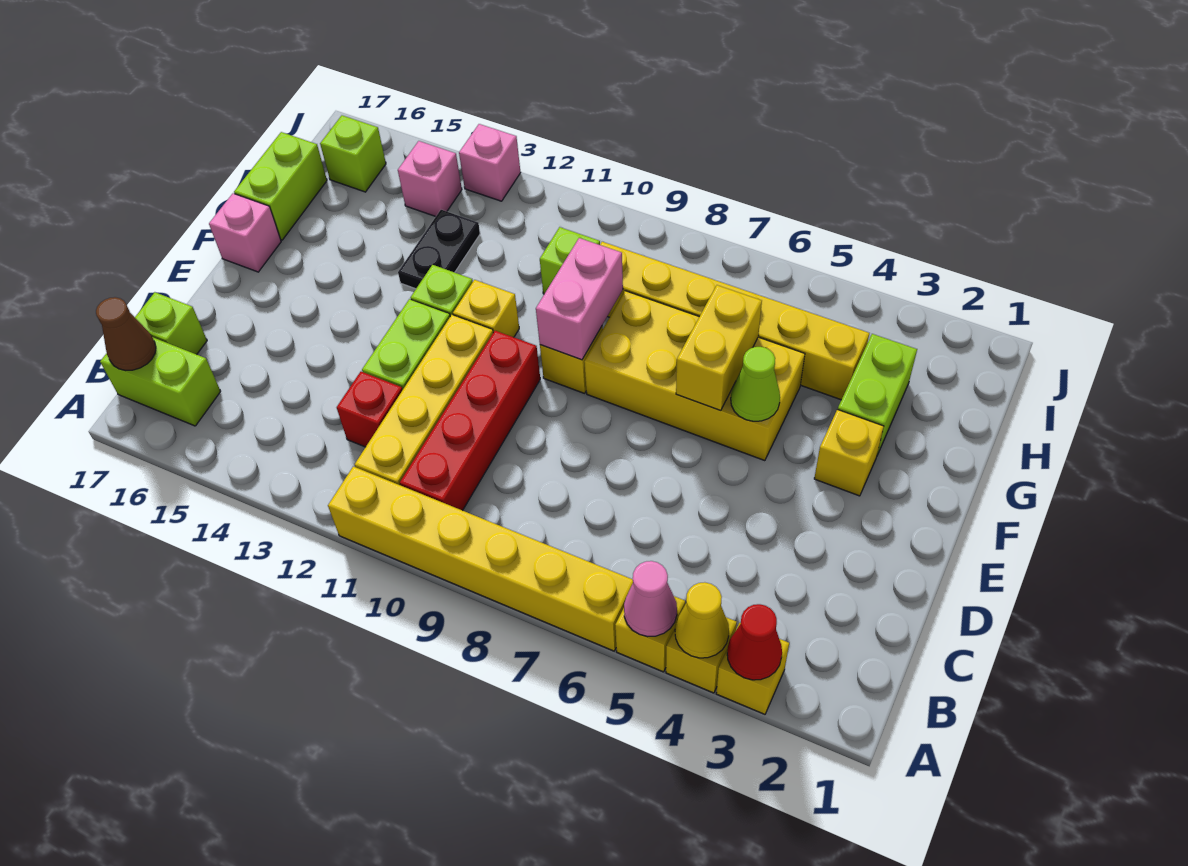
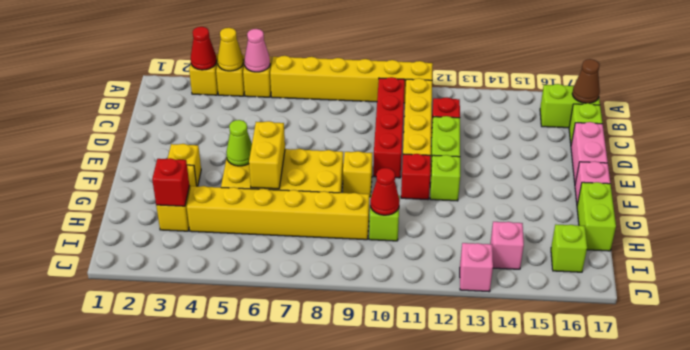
pink brick F9:G9 level 2 -> pink brick D17:E17 level 1
yellow brick F11 level 1 -> red brick F11 level 1
lime brick G3:H3 level 1 -> yellow brick G3:H3 level 1
black plate G13:H13 level 1 -> none
none -> red brick H3 level 2
none -> red cone H10 level 2

